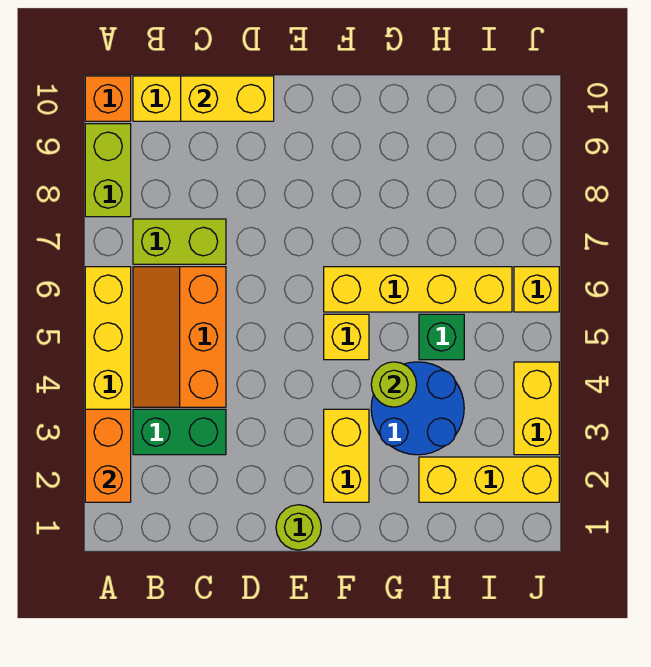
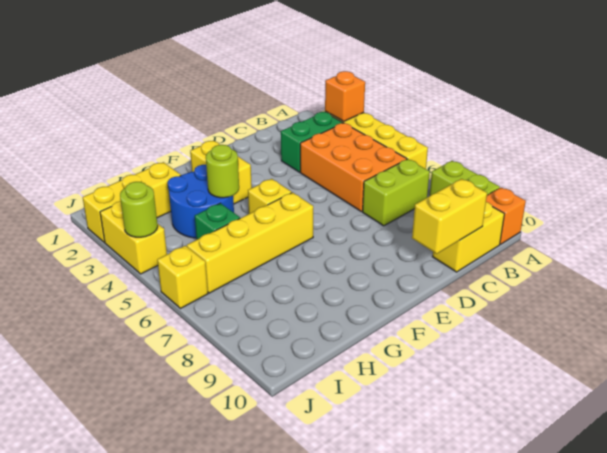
orange brick A2:A3 level 2 -> orange brick A3 level 2
orange slope B4:C6 level 1 top C -> orange brick B4:C6 level 1
lime round brick E1 level 1 -> lime round brick J4 level 2

